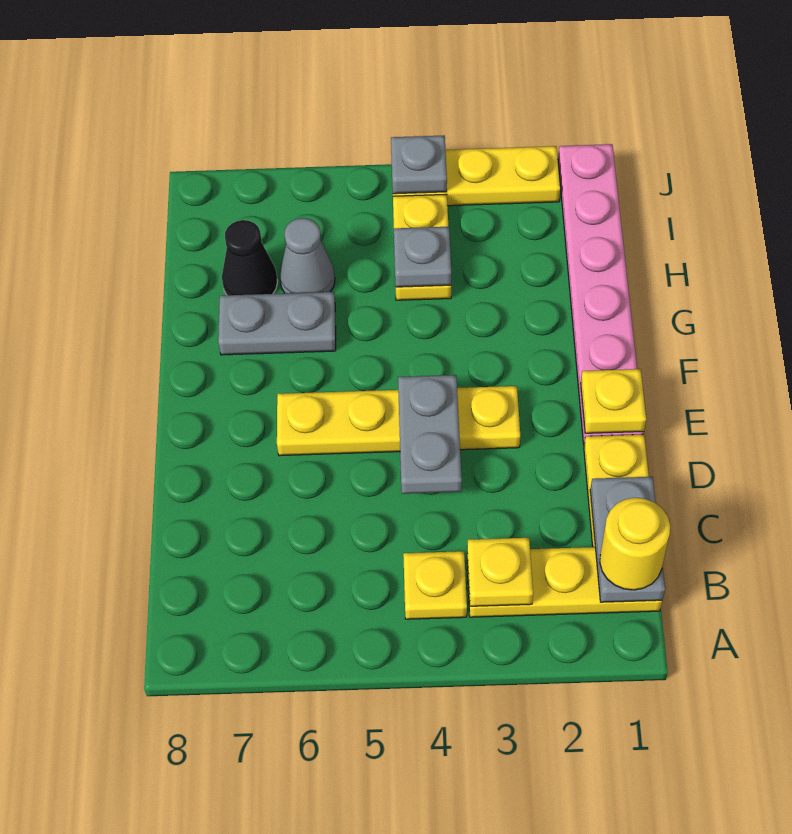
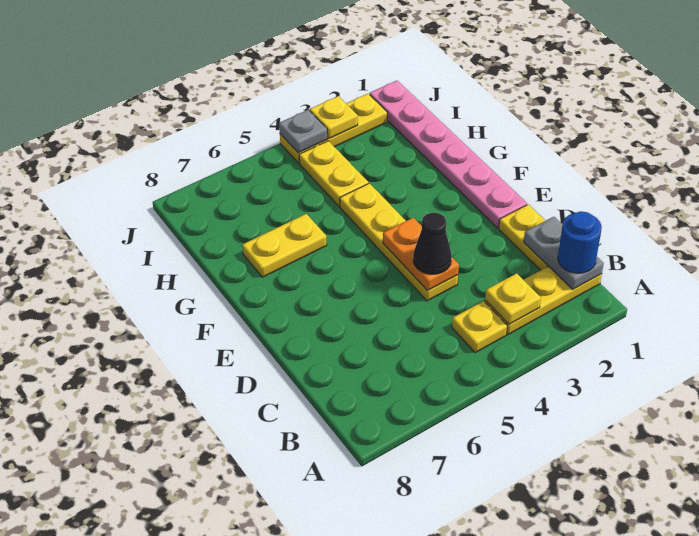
yellow round brick B1 level 3 -> blue round brick B1 level 3
grey plate D4:E4 level 2 -> orange plate D4:E4 level 2
yellow plate E1 level 2 -> yellow plate J3 level 2
yellow plate E3:E6 level 1 -> yellow plate D4:G4 level 1
grey plate G6:G7 level 1 -> yellow plate G6:G7 level 1
grey plate H4 level 2 -> none
grey cone H6 level 1 -> none
black cone H7 level 1 -> black cone D4 level 3

